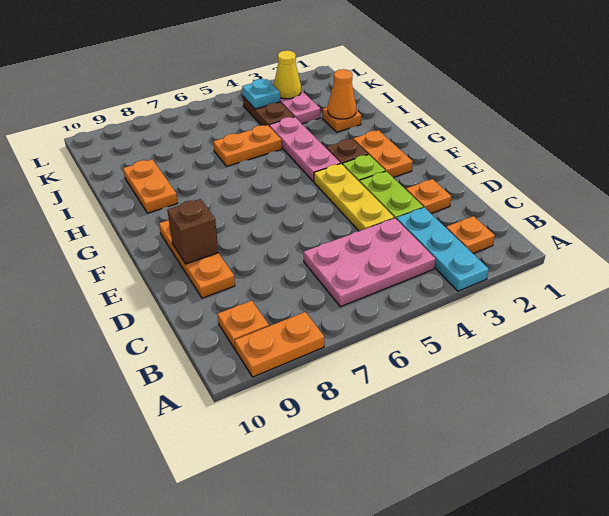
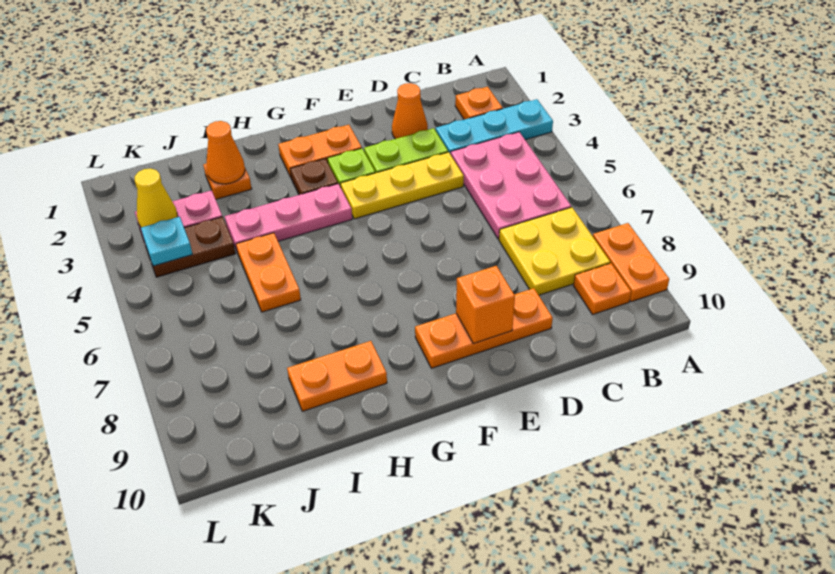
none -> yellow plate B7:C8 level 1
orange plate D2 level 1 -> orange cone D2 level 1
brown brick E9 level 2 -> orange brick E9 level 2

